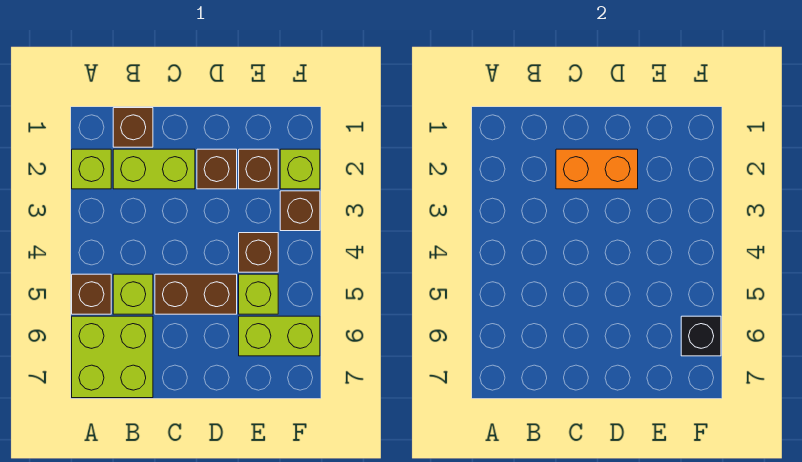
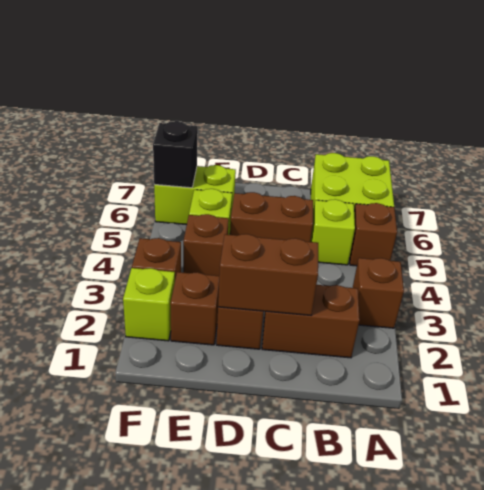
lime brick A2 level 1 -> none
brown brick B1 level 1 -> brown brick A3 level 1
lime brick B2:C2 level 1 -> brown brick B2:C2 level 1
orange brick C2:D2 level 2 -> brown brick C2:D2 level 2

